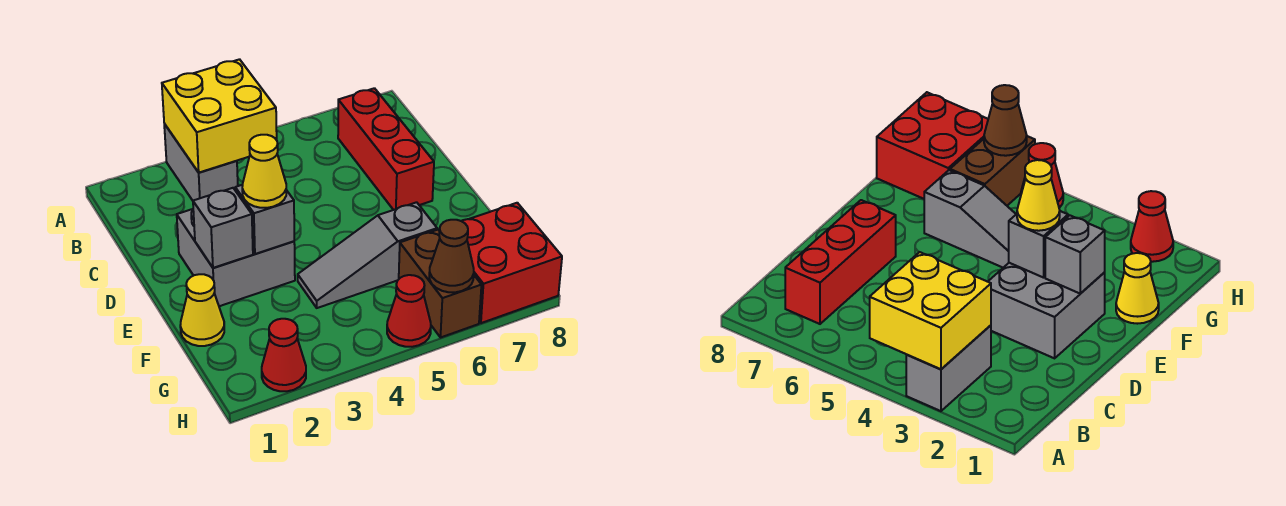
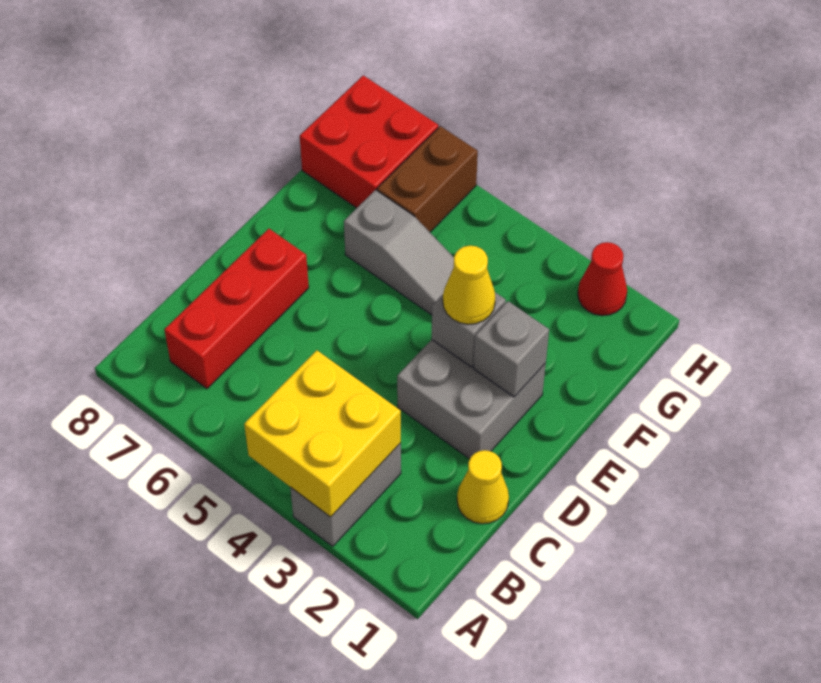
yellow cone F1 level 1 -> yellow cone C1 level 1
red cone H5 level 1 -> none
brown cone H6 level 2 -> none

